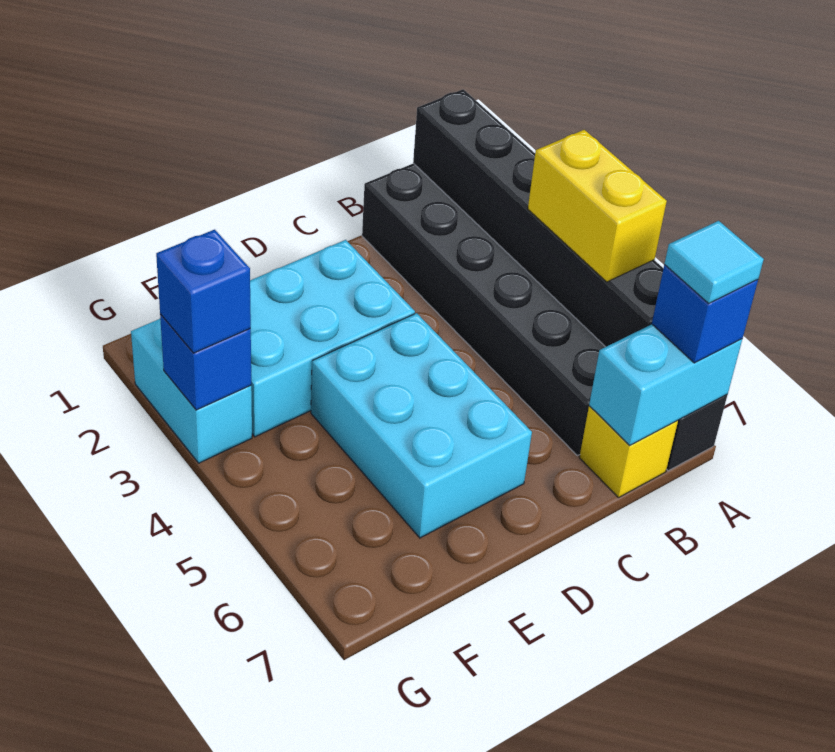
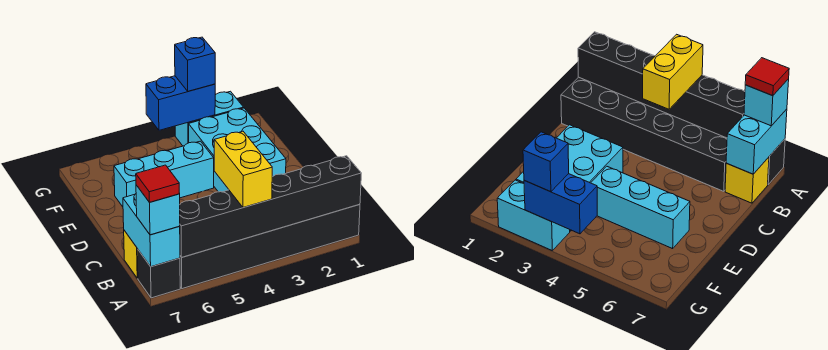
yellow brick A4:A5 level 3 -> yellow brick A4:B4 level 3
blue brick A7 level 3 -> cyan brick A7 level 3
cyan tile A7 level 4 -> red tile A7 level 4
cyan brick D4:E6 level 1 -> cyan brick E4:E6 level 1
blue brick G3 level 2 -> blue brick G3:G4 level 2

